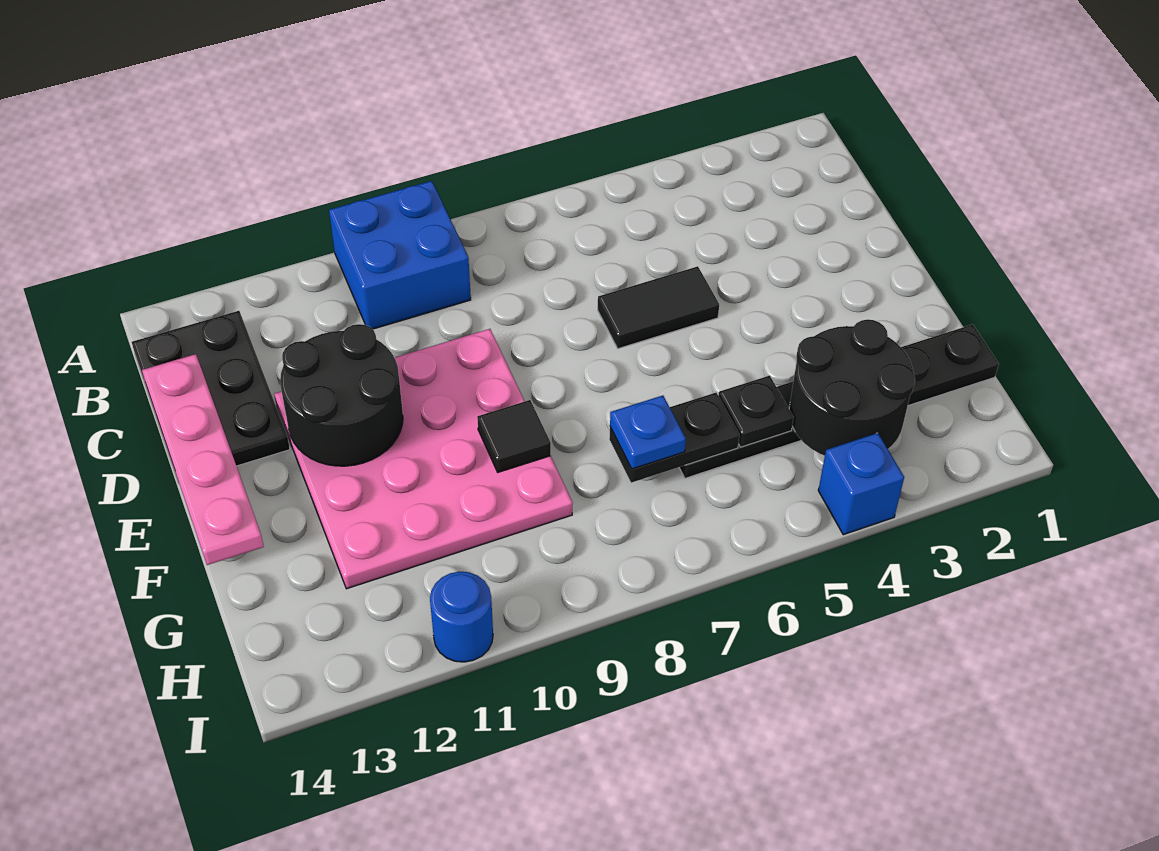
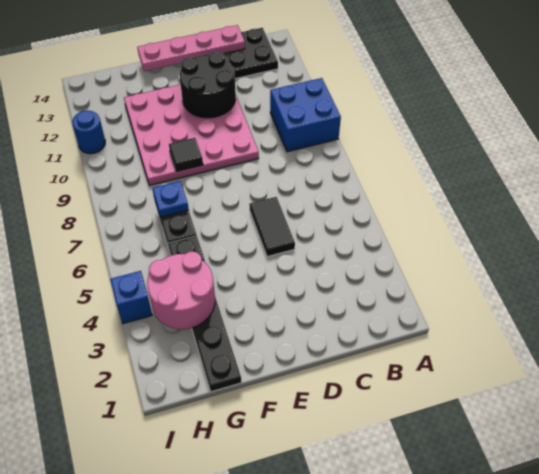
black round brick G3:H4 level 2 -> pink round brick G3:H4 level 2

